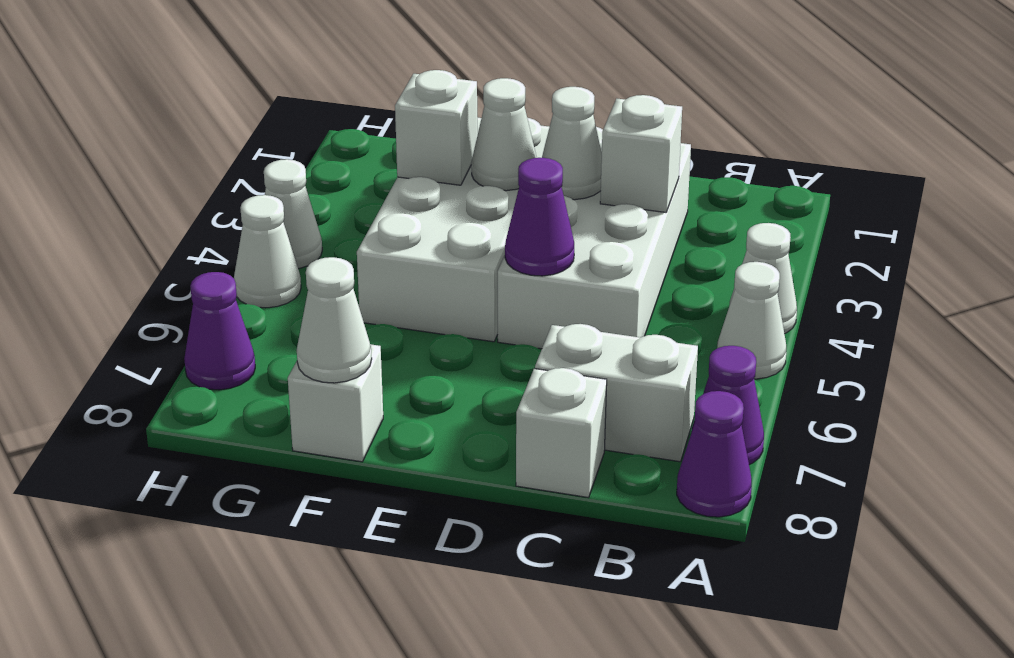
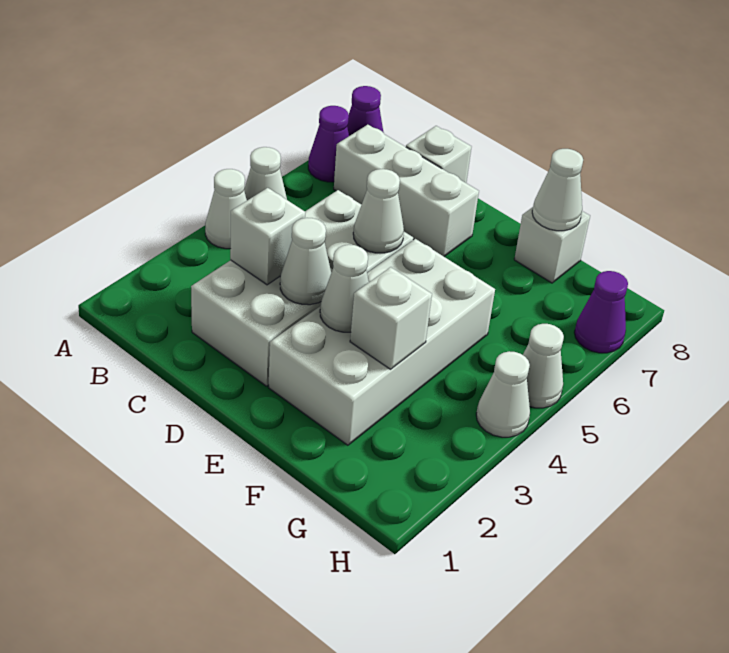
white brick B7:C7 level 1 -> white brick B7:D7 level 1
purple cone D5 level 2 -> white cone D5 level 2

